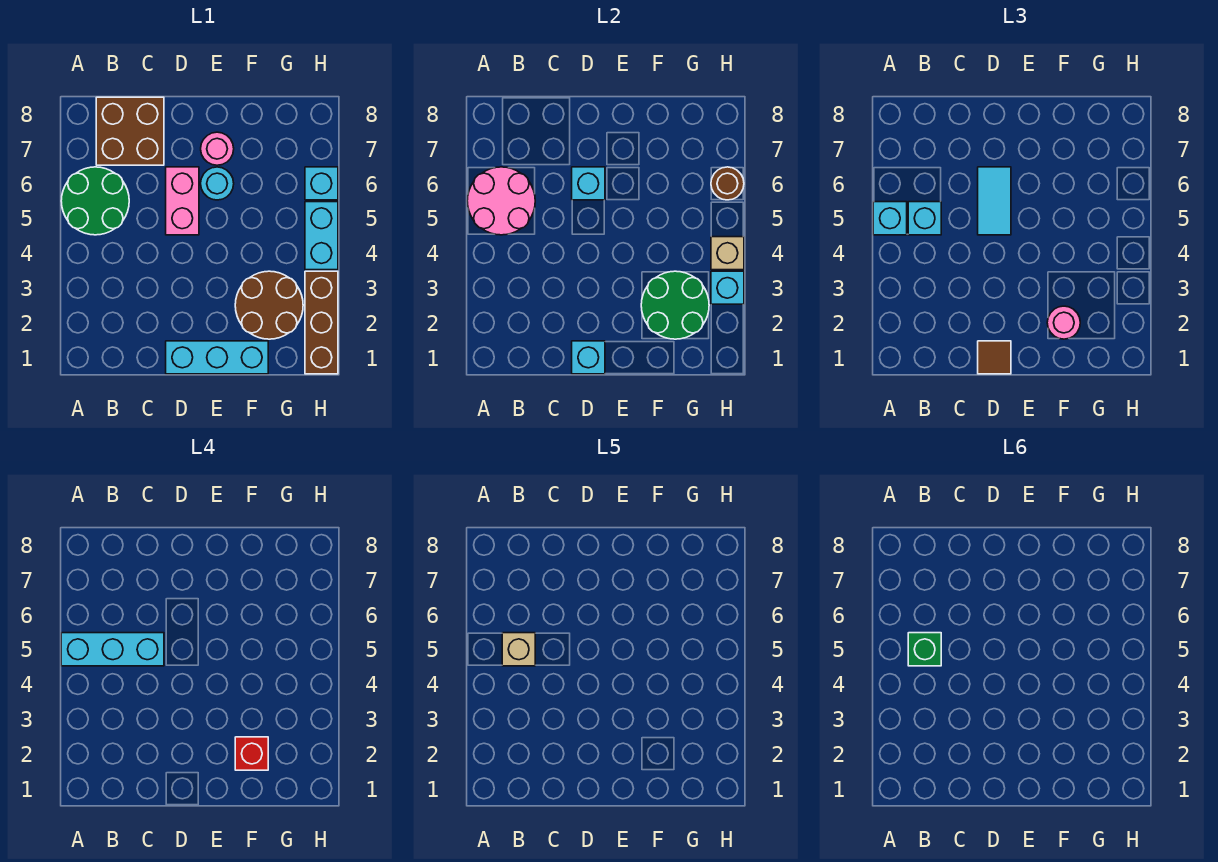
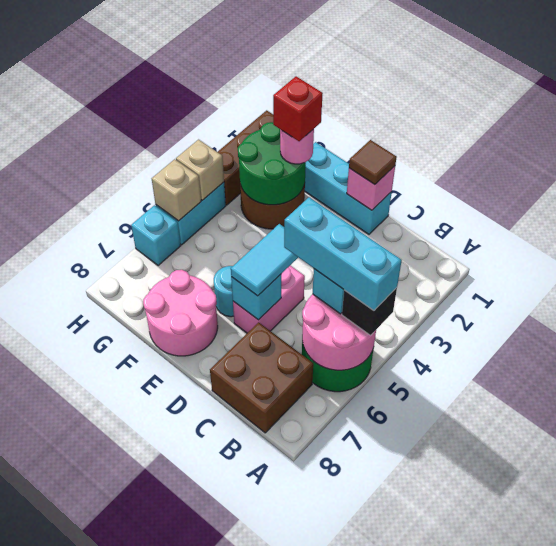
cyan brick A5 level 3 -> black brick A5 level 3
tan brick B5 level 5 -> tan brick H5 level 2
green brick B5 level 6 -> none
cyan brick D1 level 2 -> pink brick D1 level 2
pink round brick E7 level 1 -> pink round brick E7:F8 level 1
cyan brick H3 level 2 -> none
brown round brick H6 level 2 -> none

